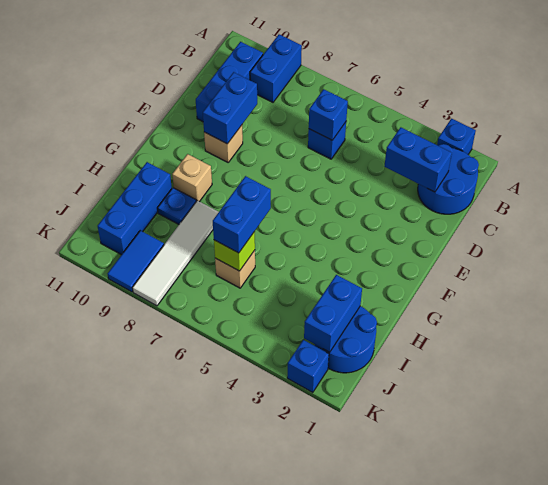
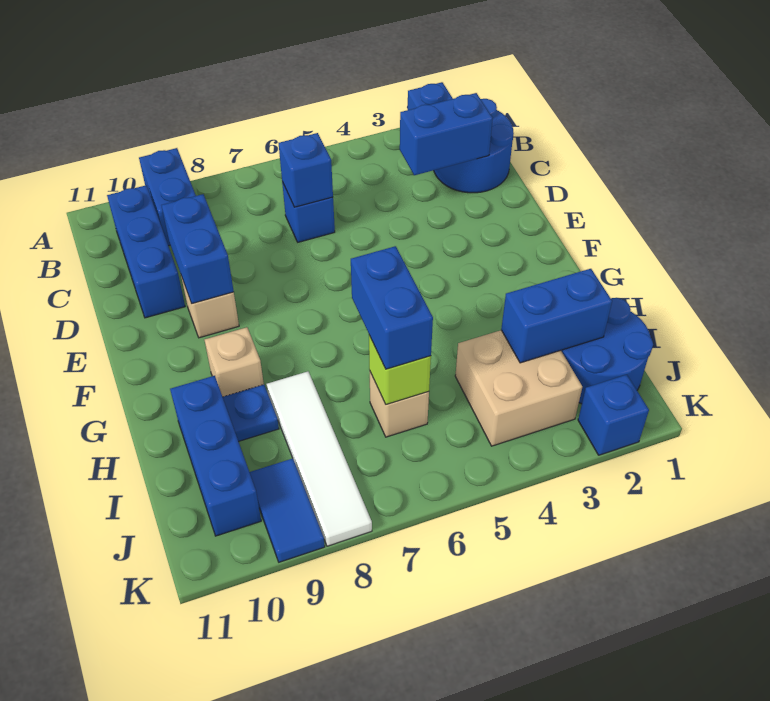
blue brick I2:J2 level 2 -> blue brick I2:I3 level 2
none -> tan brick I3:J4 level 1

